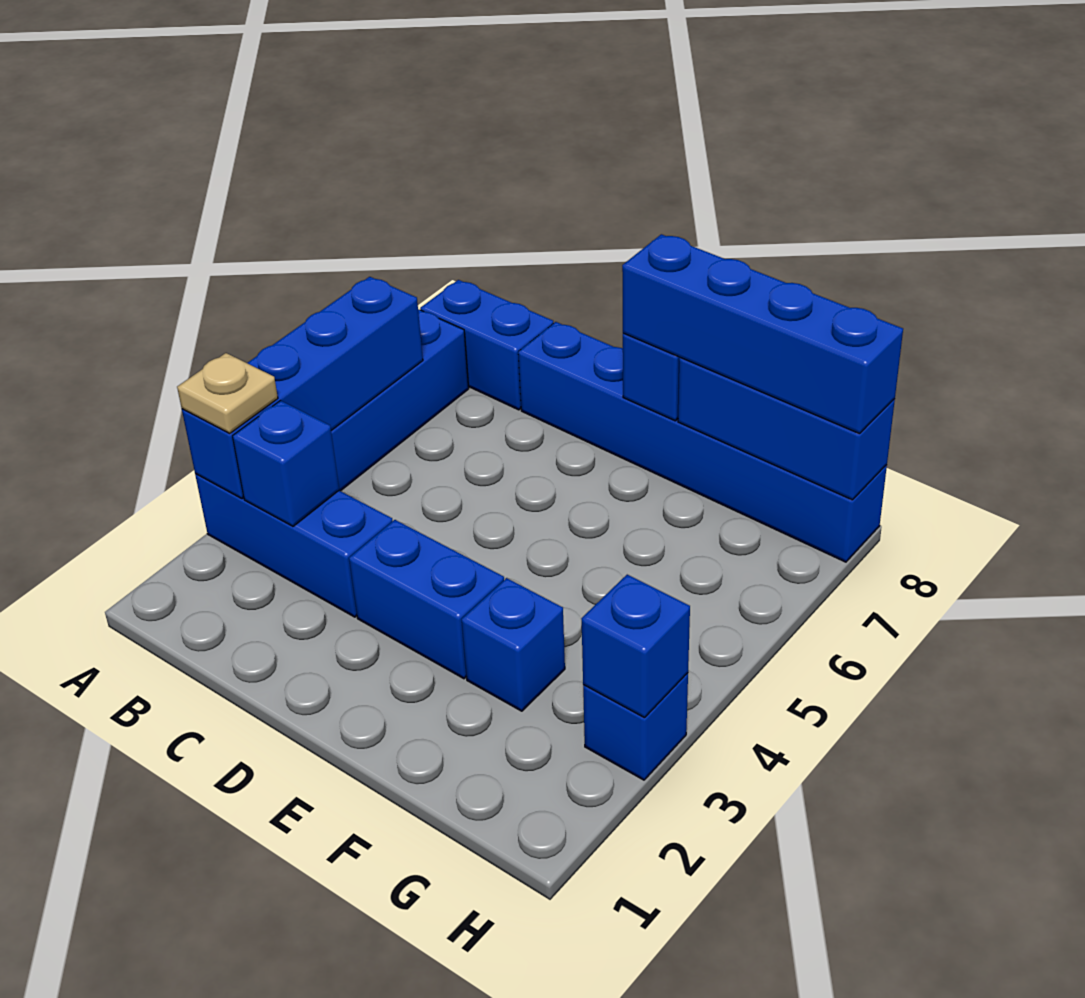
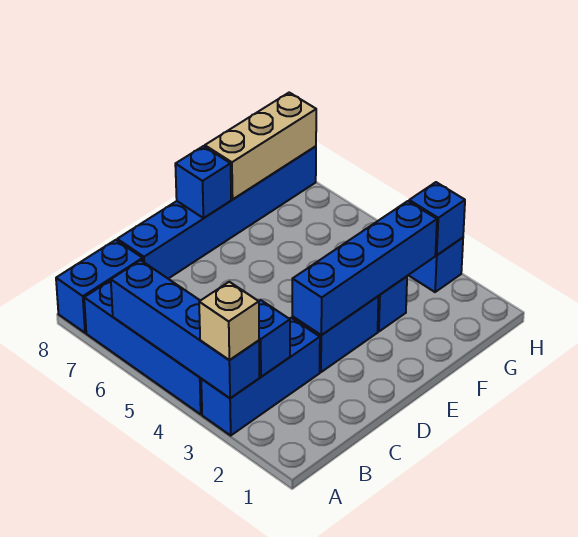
tan plate A3 level 3 -> tan brick A3 level 3
blue brick E8:H8 level 3 -> blue brick D3:G3 level 2
blue brick F8:H8 level 2 -> tan brick F8:H8 level 2

